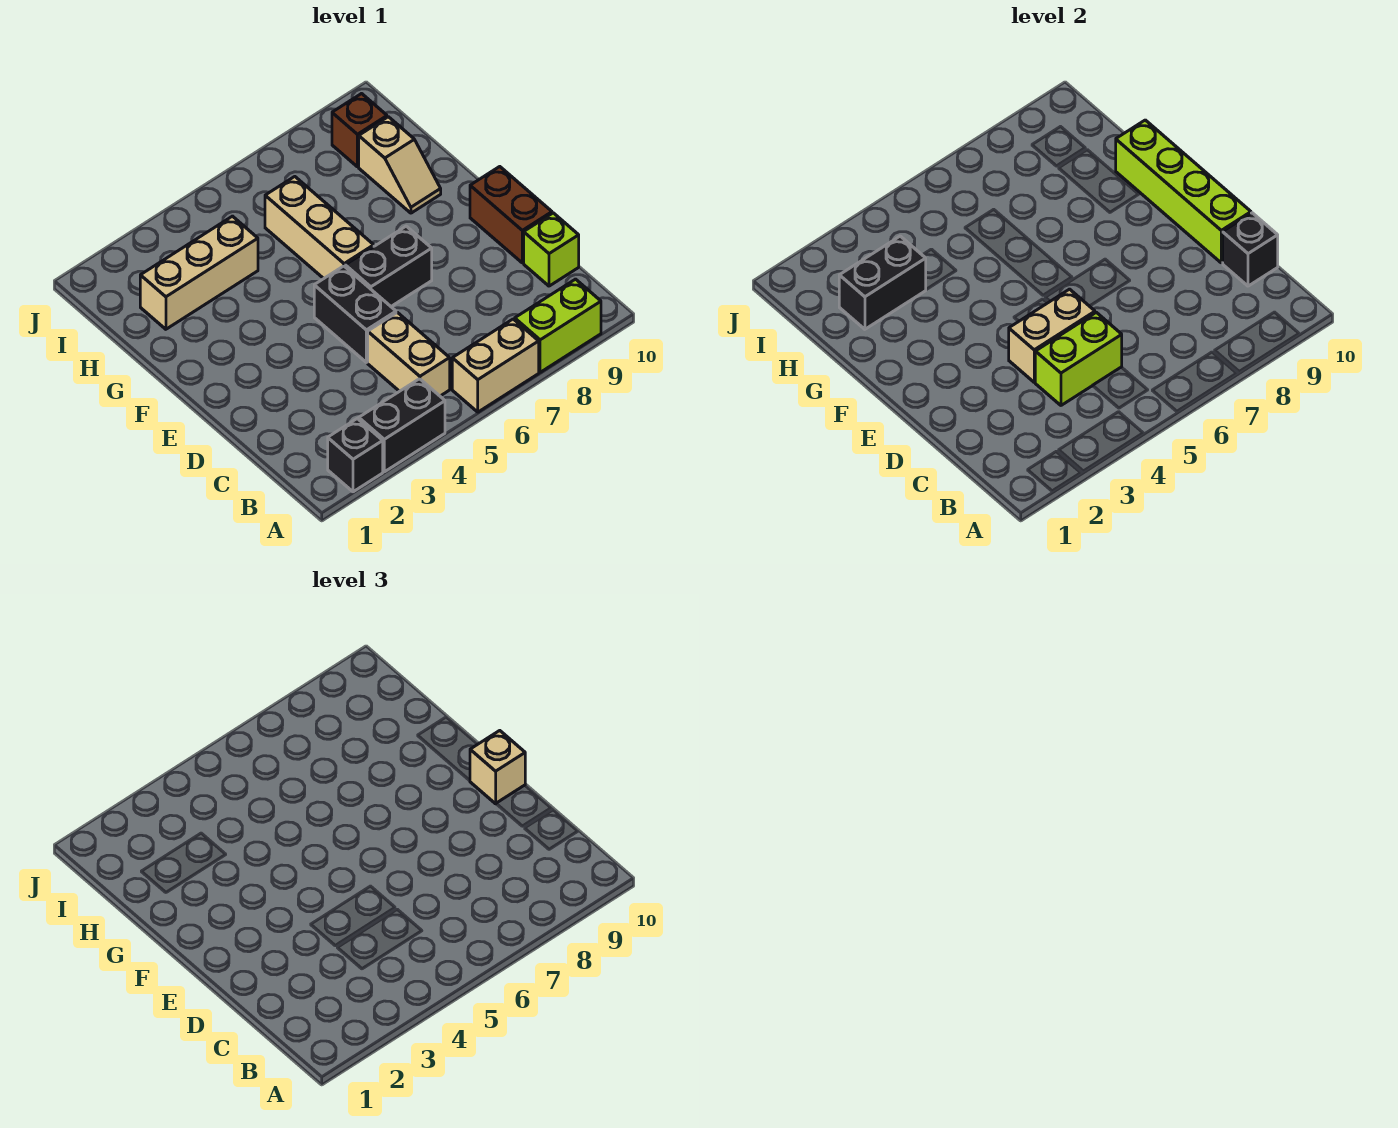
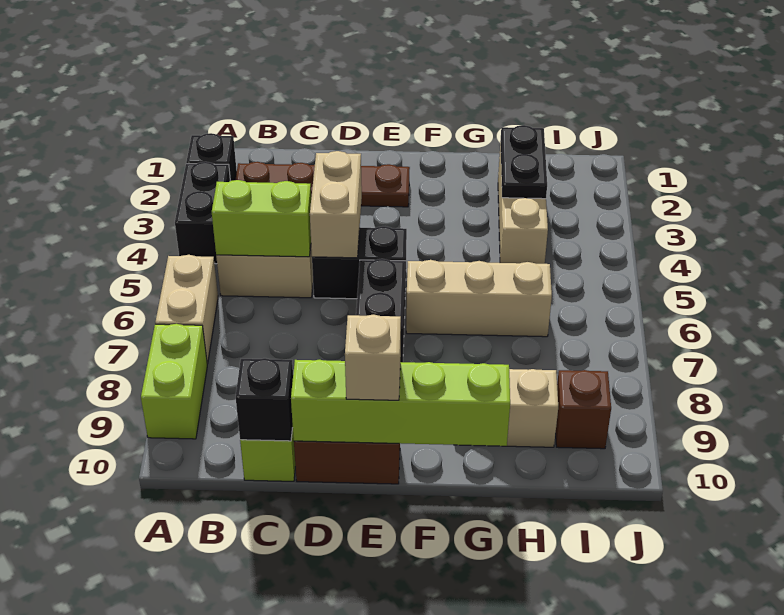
none -> brown plate B2:E2 level 1
lime brick C4:C5 level 2 -> lime brick B5:C5 level 2
black brick H2:H3 level 2 -> black plate H2:H3 level 2

